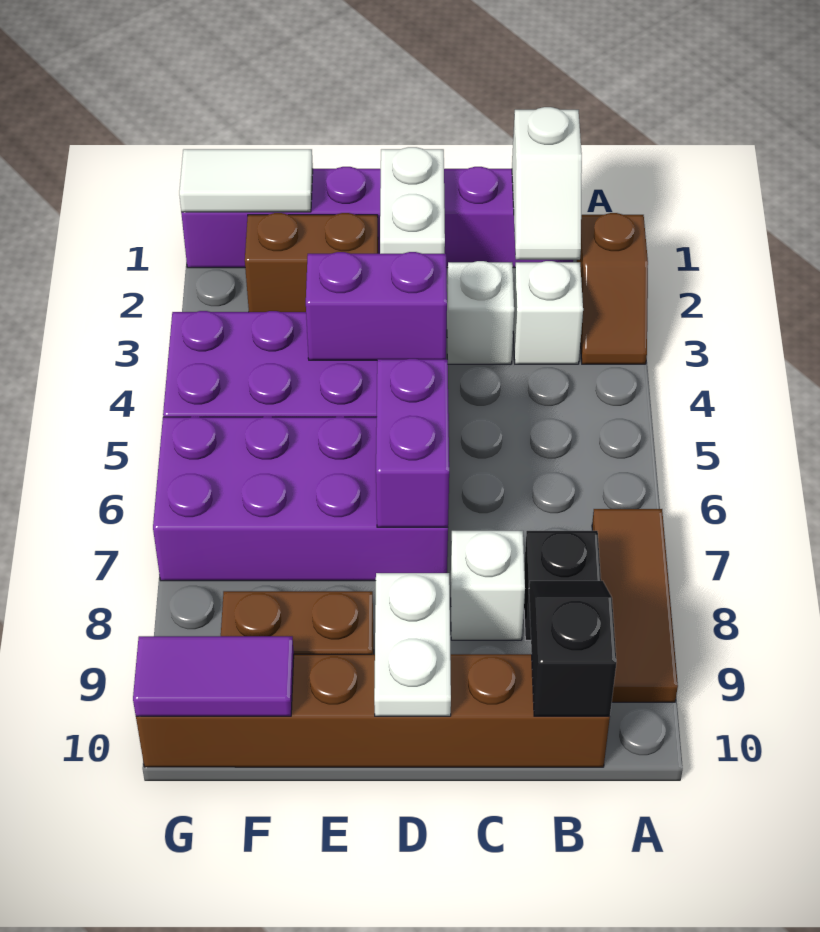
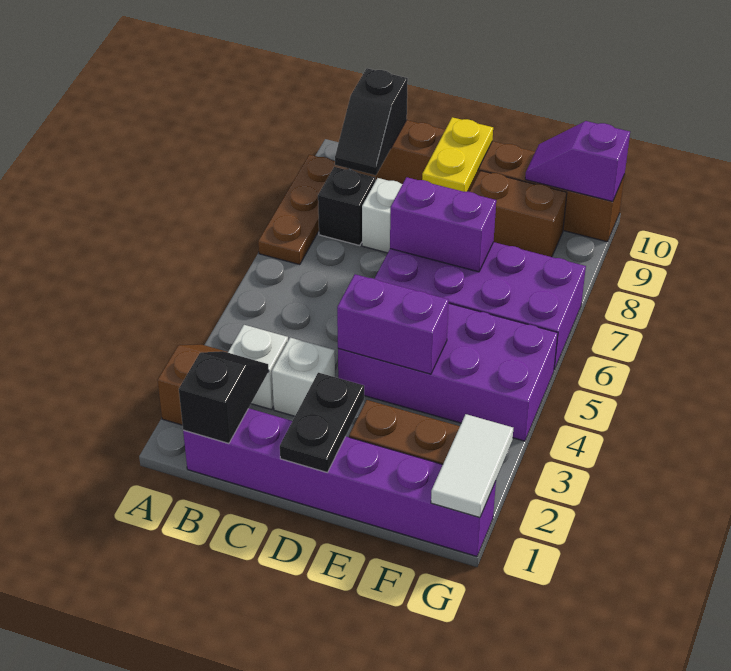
brown tile A7:A9 level 1 -> brown plate A7:A9 level 1
white slope B1:B2 level 2 top 1 -> black slope B1:B2 level 2 top 1
white plate D1:D2 level 2 -> black plate D1:D2 level 2
purple brick D6:D7 level 2 -> purple brick D7:E7 level 2
white plate D9:D10 level 2 -> yellow plate D9:D10 level 2
white tile F1:G1 level 2 -> white tile G1:G2 level 2
purple tile F10:G10 level 2 -> purple slope F10:G10 level 2 top G

